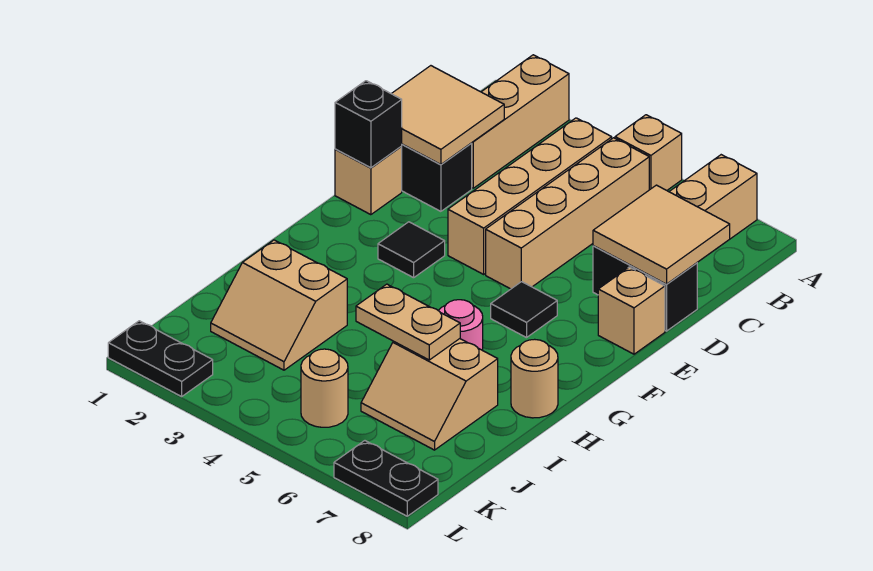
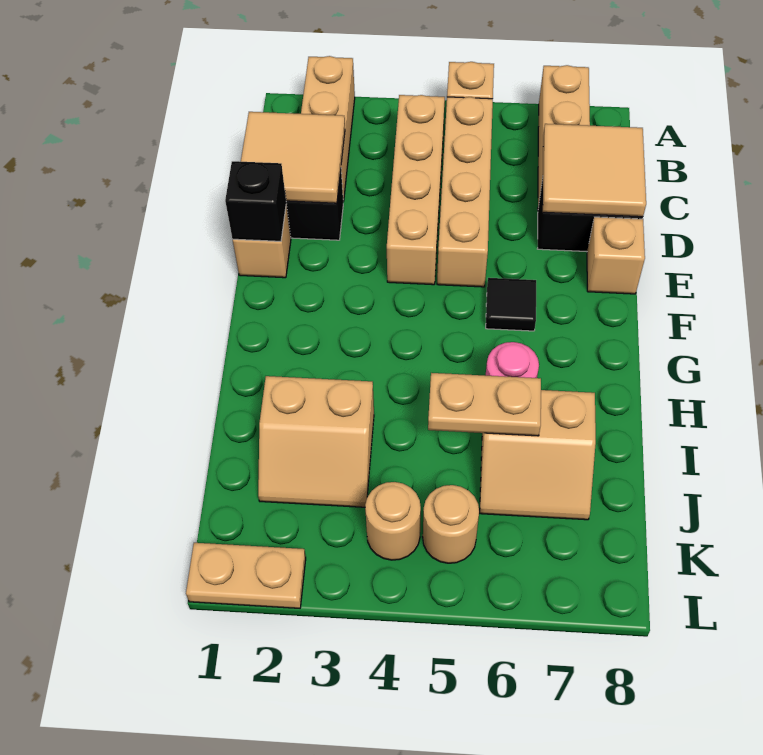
black tile F3 level 1 -> none
tan round brick H8 level 1 -> tan round brick K4 level 1
black plate L1:L2 level 1 -> tan plate L1:L2 level 1
black plate L7:L8 level 1 -> none

